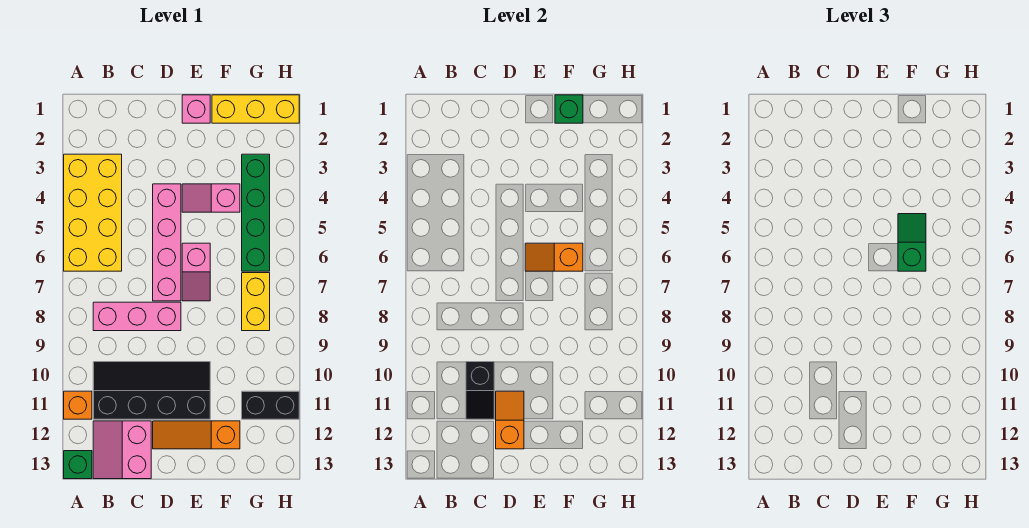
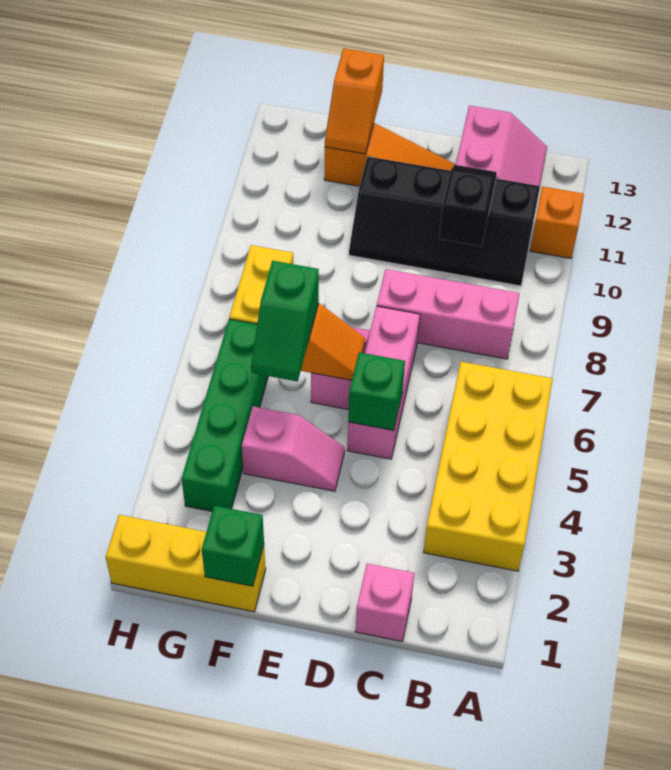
green brick A13 level 1 -> green brick D5 level 2
pink brick D4:D7 level 1 -> pink brick D5:D7 level 1
orange slope D11:D12 level 2 top 12 -> orange slope F12:F13 level 2 top 13
pink brick E1 level 1 -> pink brick C1 level 1
black brick G11:H11 level 1 -> none

